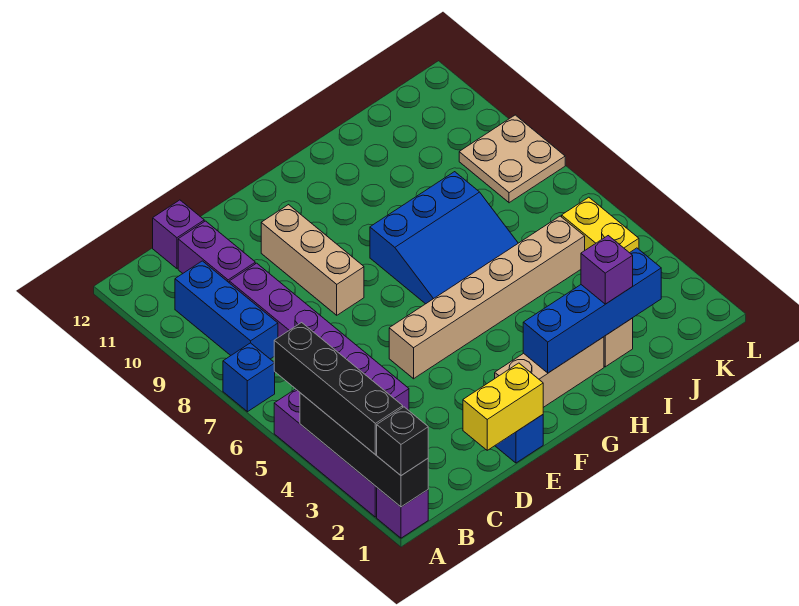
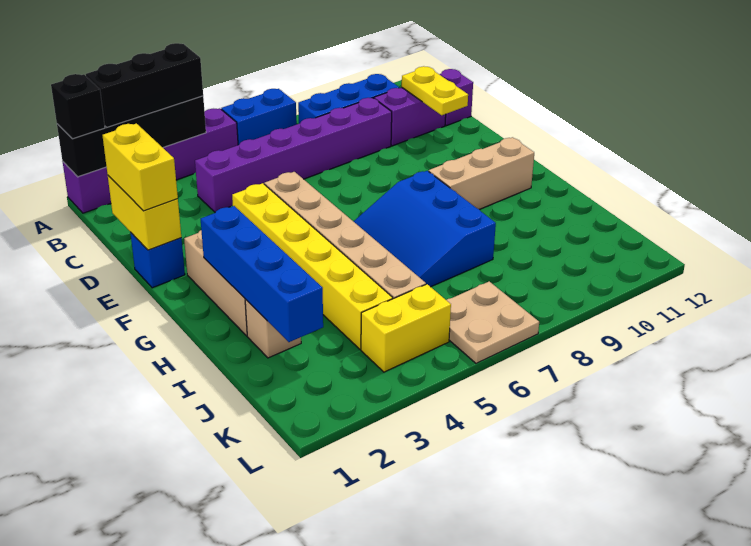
black brick A2:A5 level 3 -> black brick A2:A4 level 3
blue brick A7 level 1 -> blue brick A6:A7 level 1
none -> yellow plate C11:D11 level 2
none -> yellow brick D1:E1 level 3
none -> yellow brick E4:J4 level 1
tan brick E8:E10 level 1 -> tan brick G9:G11 level 1
purple brick I2 level 3 -> none
tan plate K8:L9 level 1 -> tan plate K6:L7 level 1

